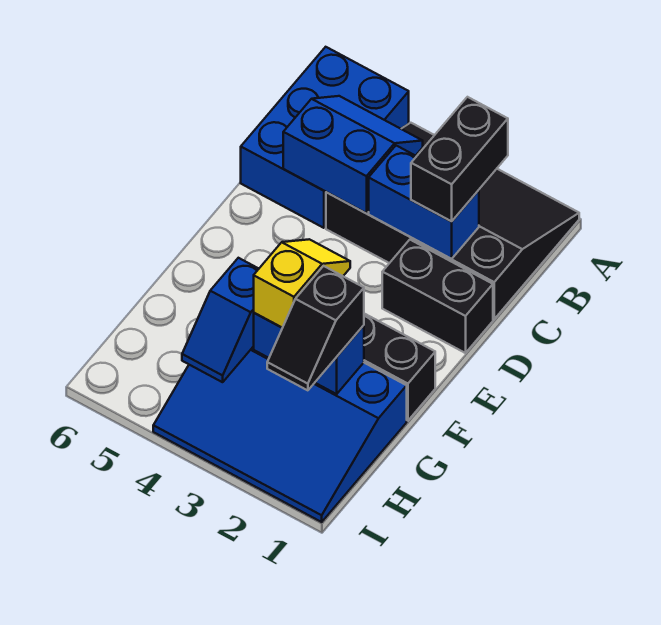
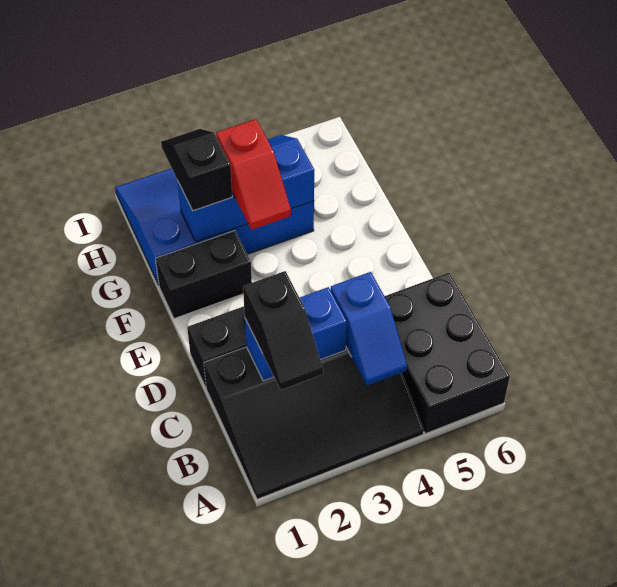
blue brick A5:C6 level 1 -> black brick A5:C6 level 1
black brick B2:C2 level 3 -> black slope B2:C2 level 3 top C
blue slope B4:C5 level 2 top C -> blue slope B4:C4 level 2 top C
yellow slope F3:G3 level 3 top G -> red slope F3:G3 level 3 top G

